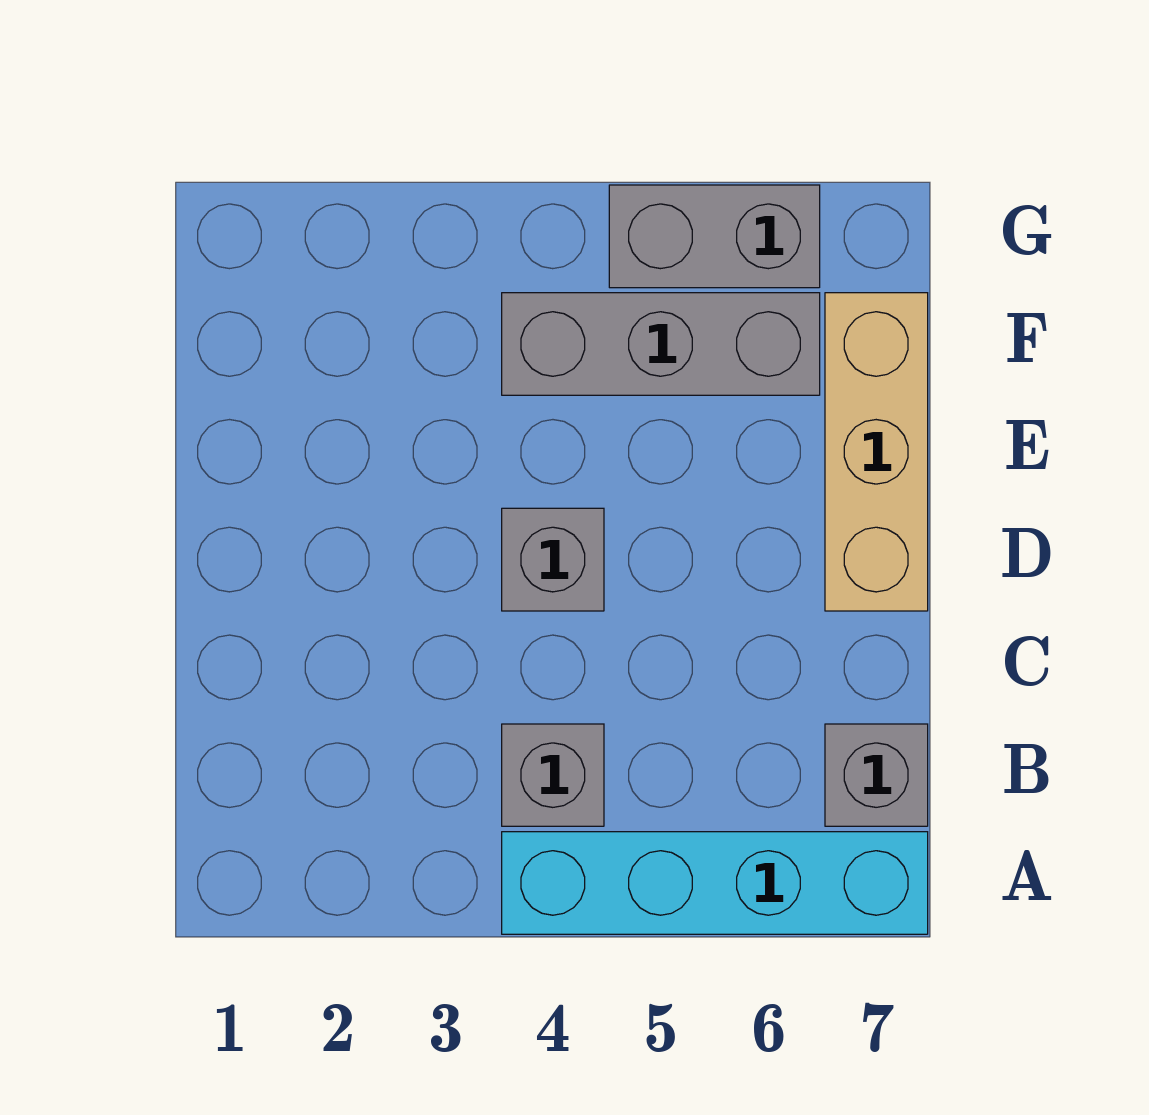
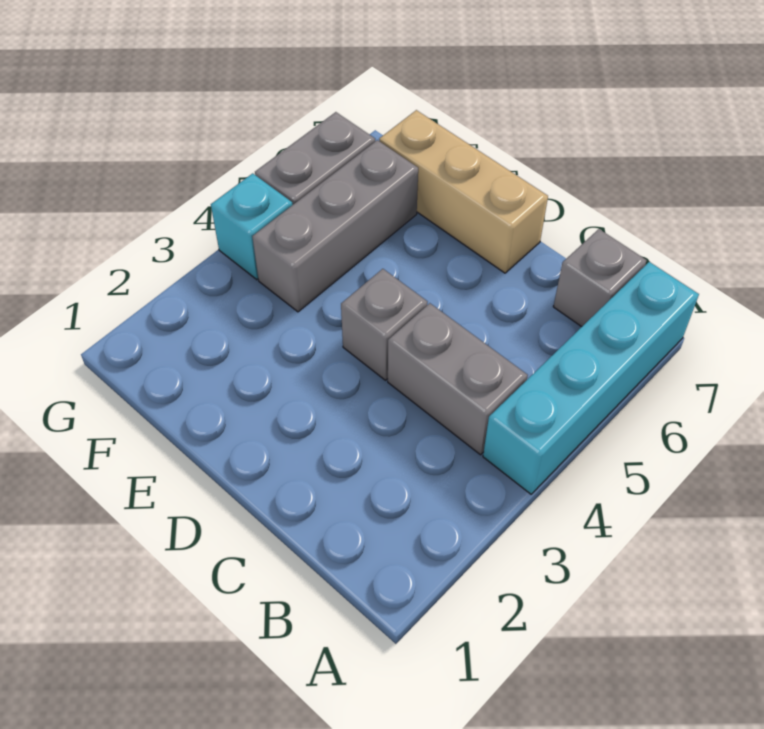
grey brick B4 level 1 -> grey brick B4:C4 level 1
none -> cyan brick G4 level 1

